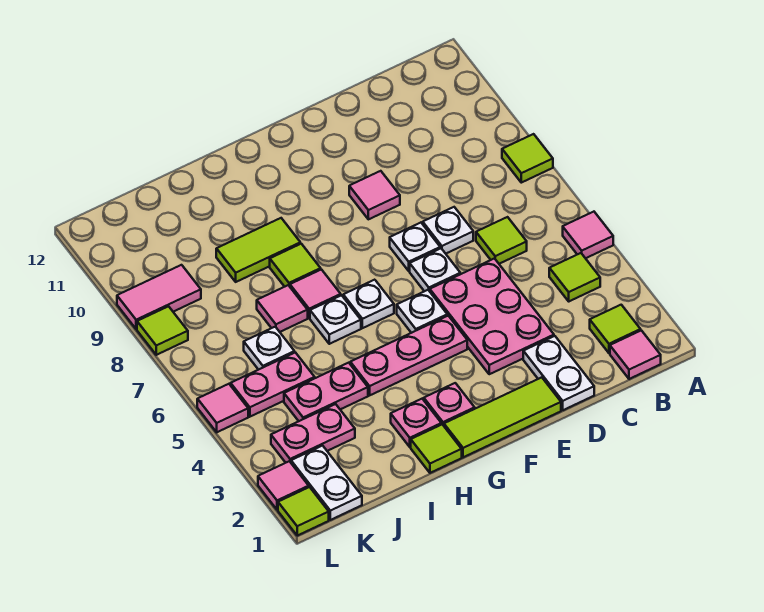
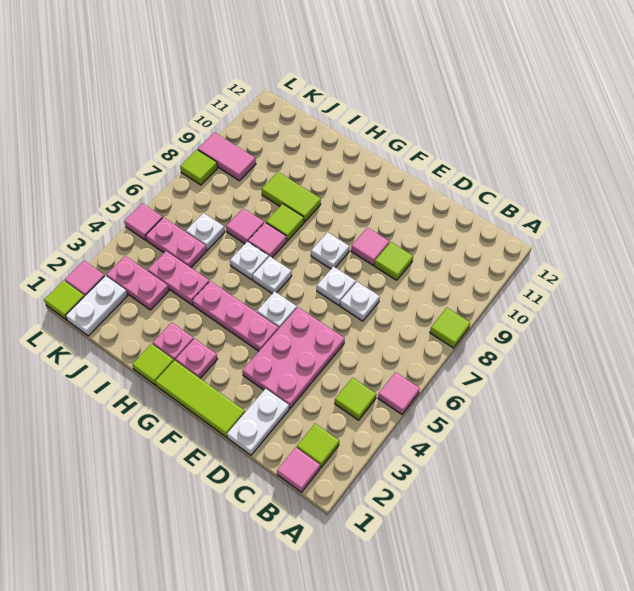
lime tile C6 level 1 -> lime tile D9 level 1
white plate E6 level 1 -> white plate F8 level 1

